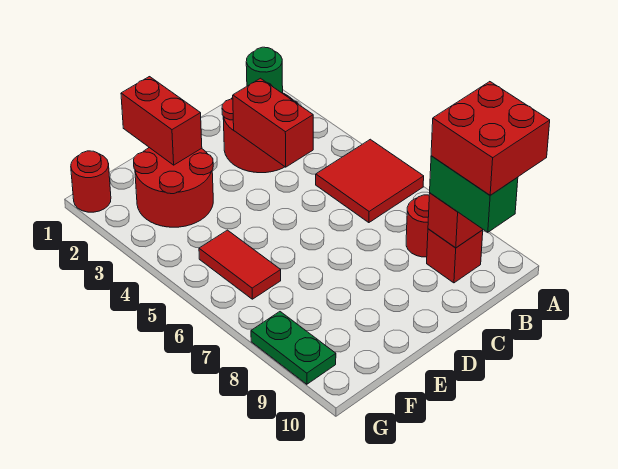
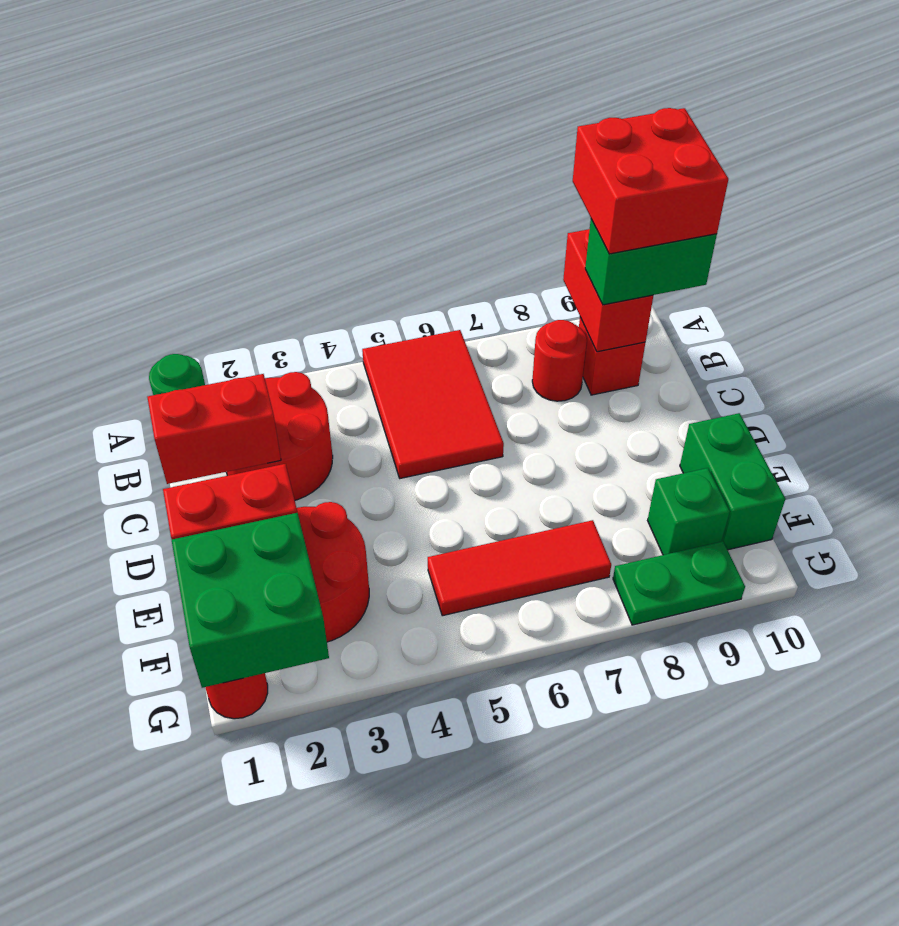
red tile A5:B6 level 1 -> red tile A5:C6 level 1
red brick C3:C4 level 2 -> red brick C1:C2 level 2
none -> green brick E10:F10 level 1
none -> green brick F1:G2 level 2
red tile F5:F6 level 1 -> red tile F5:F7 level 1
none -> green brick F9 level 1

